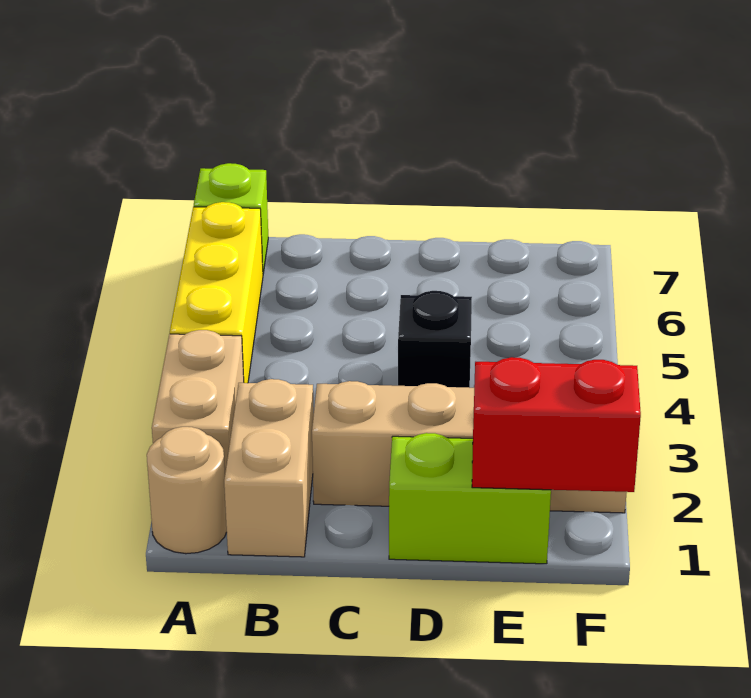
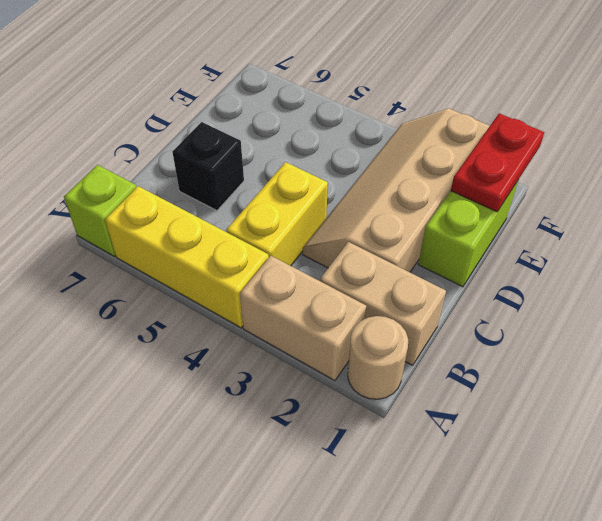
none -> yellow brick B4:C4 level 1
black brick D4 level 1 -> black brick C6 level 1
red brick E1:F1 level 2 -> red plate E1:F1 level 2

